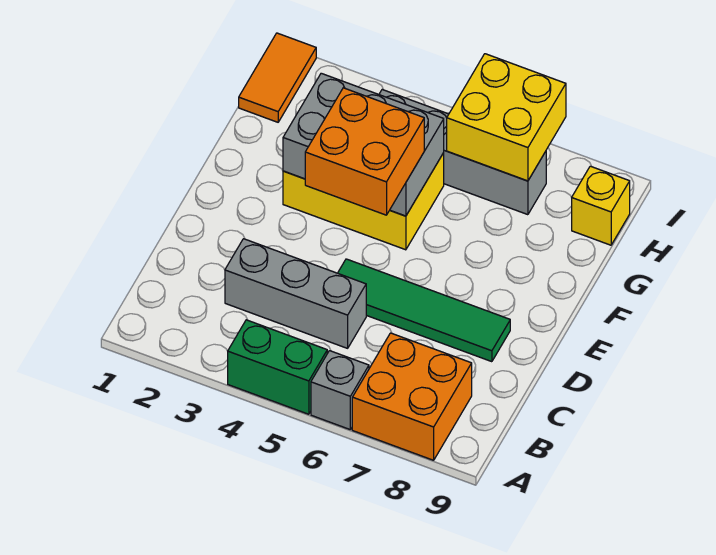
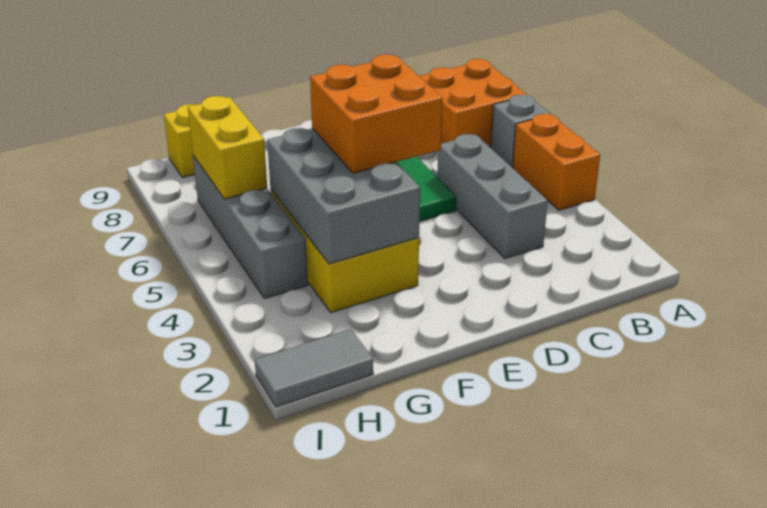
green brick A4:A5 level 1 -> orange brick A4:A5 level 1
orange tile H1:I1 level 1 -> grey tile H1:I1 level 1
yellow brick H6:I7 level 2 -> yellow brick H6:H7 level 2

